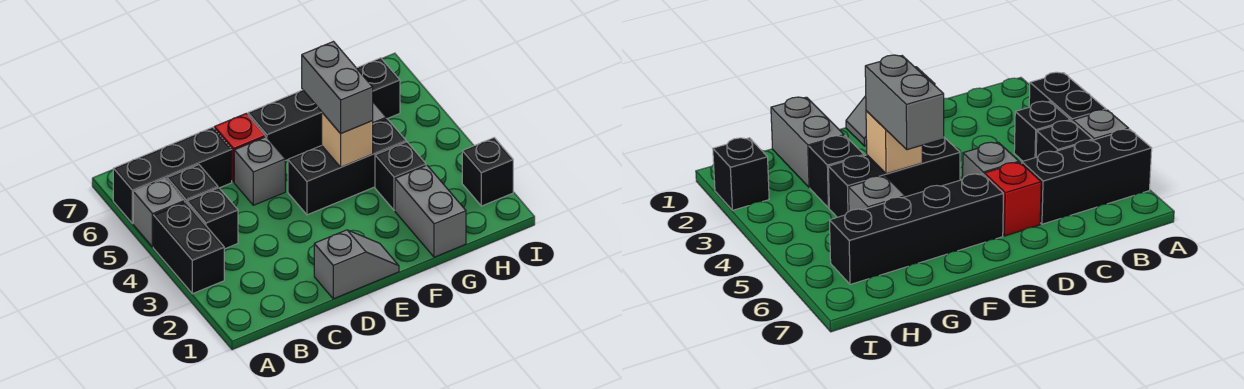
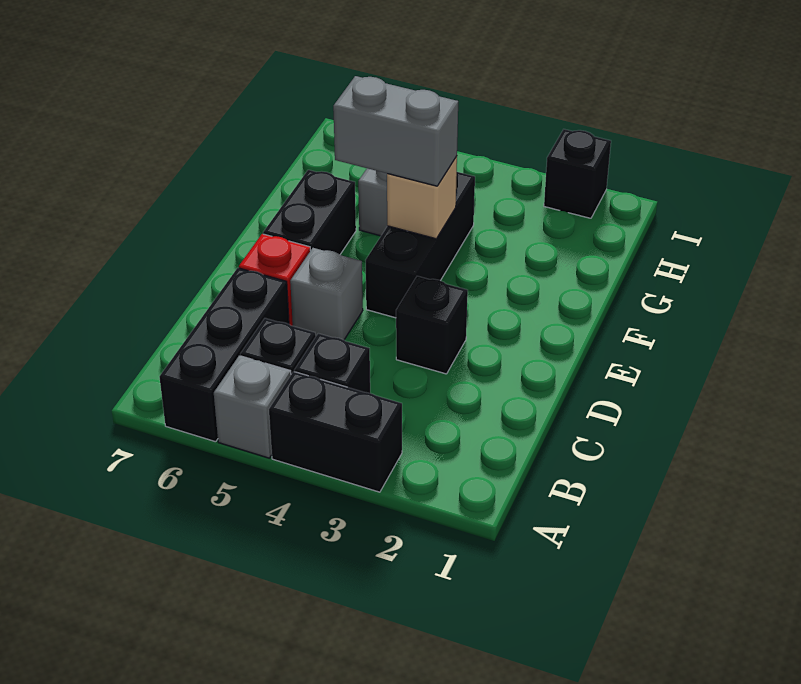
grey slope D1:E1 level 1 top D -> none
black brick E6:H6 level 1 -> black brick E6:F6 level 1
grey brick G1:G2 level 1 -> none
black brick G3 level 1 -> black brick D3 level 1

